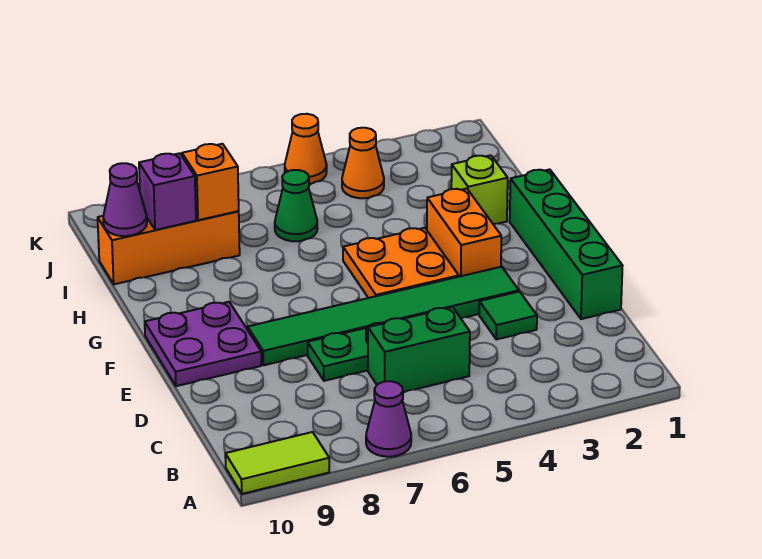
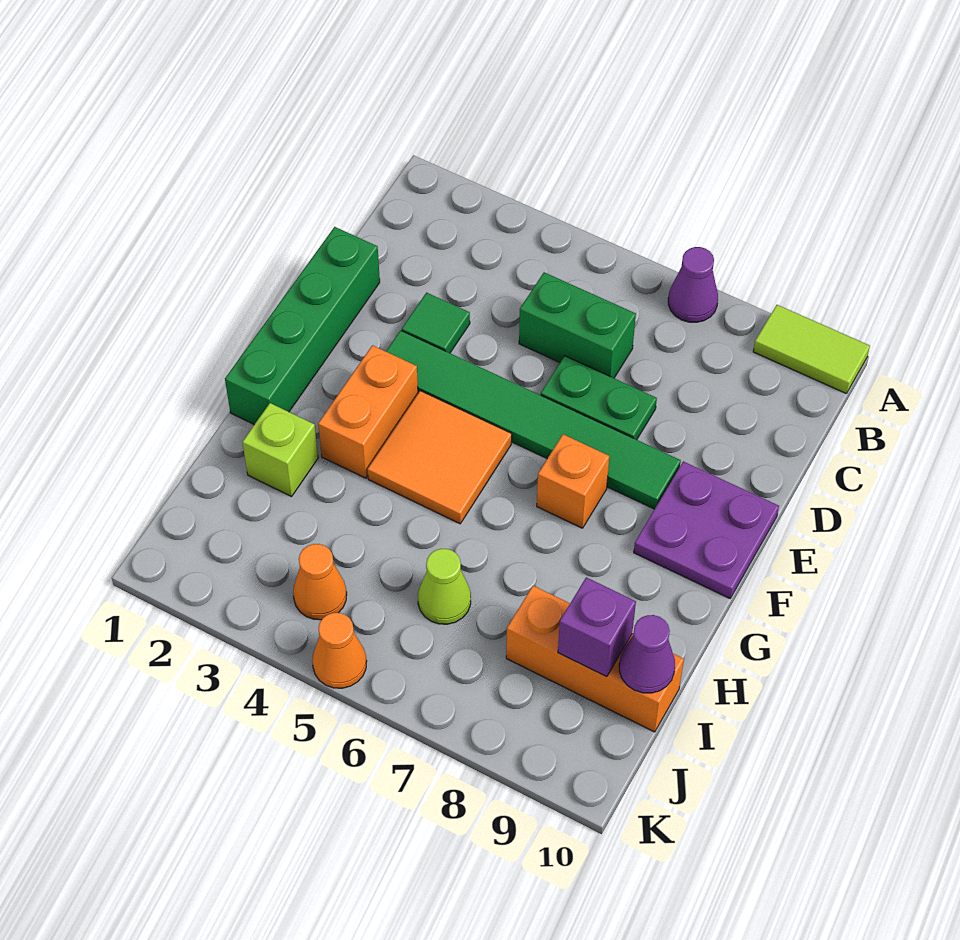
orange plate F4:G5 level 1 -> orange tile F4:G5 level 1
green cone I6 level 1 -> lime cone I6 level 1
orange brick I8 level 2 -> orange brick F7 level 1

